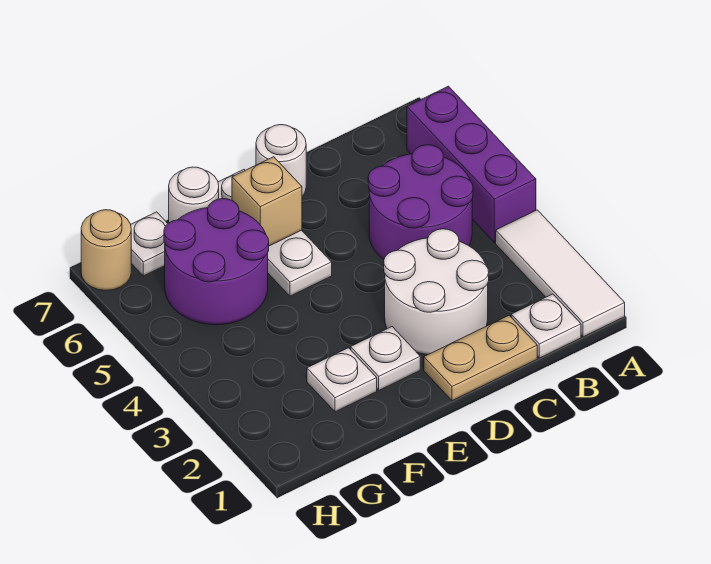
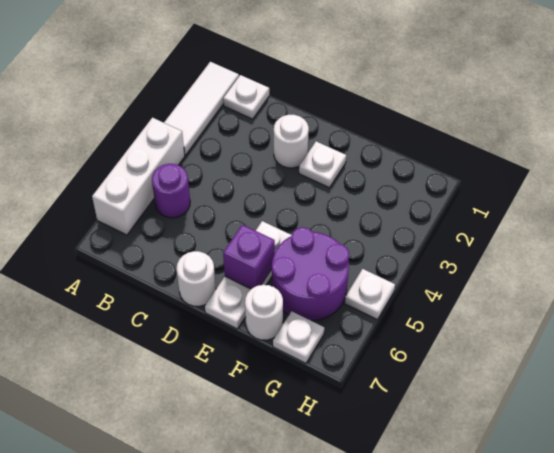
purple brick A4:A6 level 1 -> white brick A4:A6 level 1
purple round brick B4:C5 level 1 -> purple round brick B5 level 1
tan plate C1:D1 level 1 -> none
white round brick C2:D3 level 1 -> white round brick D2 level 1
tan brick E6 level 2 -> purple brick E6 level 2
white plate F2 level 1 -> white plate H5 level 1
tan round brick H7 level 1 -> none

